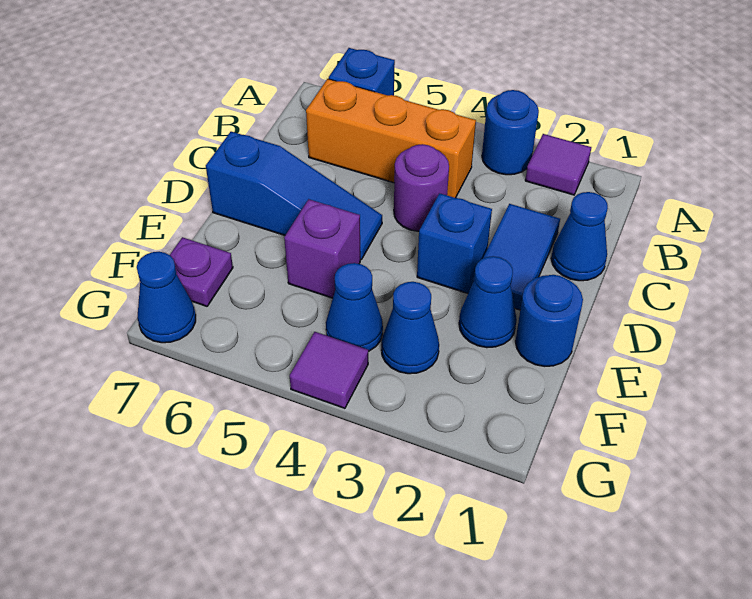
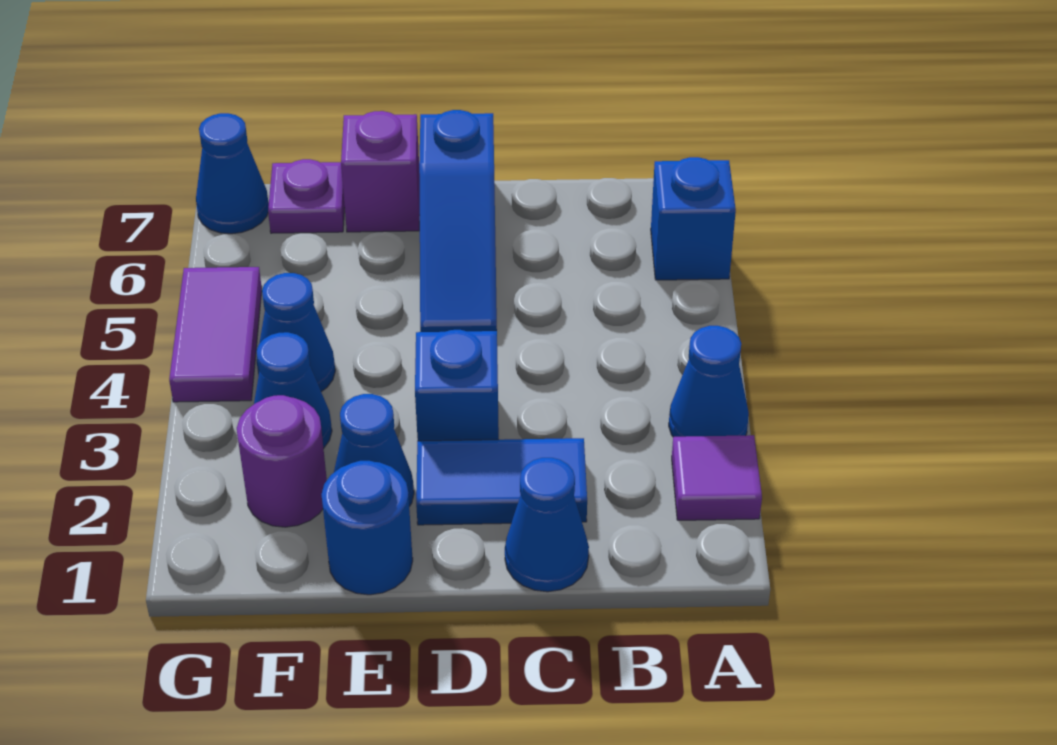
blue round brick A3 level 1 -> blue cone A3 level 1
orange brick B4:B6 level 1 -> none
purple round brick C4 level 1 -> purple round brick F2 level 1
purple brick E5 level 1 -> purple brick E7 level 1
purple tile G4 level 1 -> purple tile G4:G5 level 1

